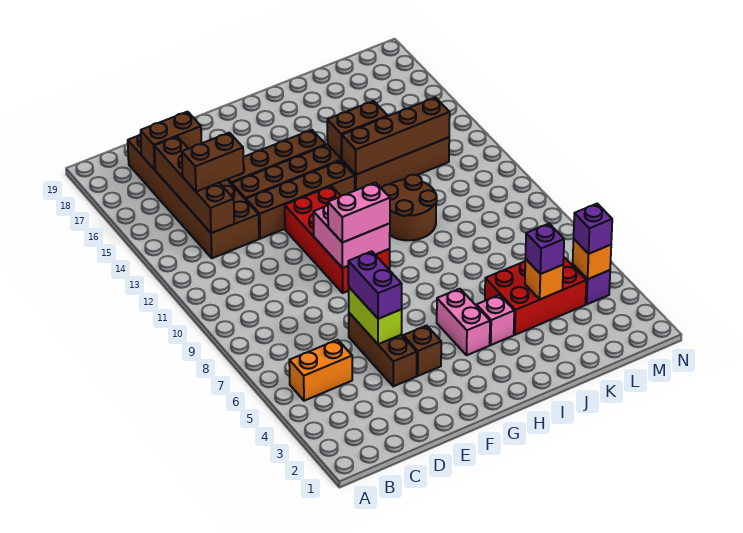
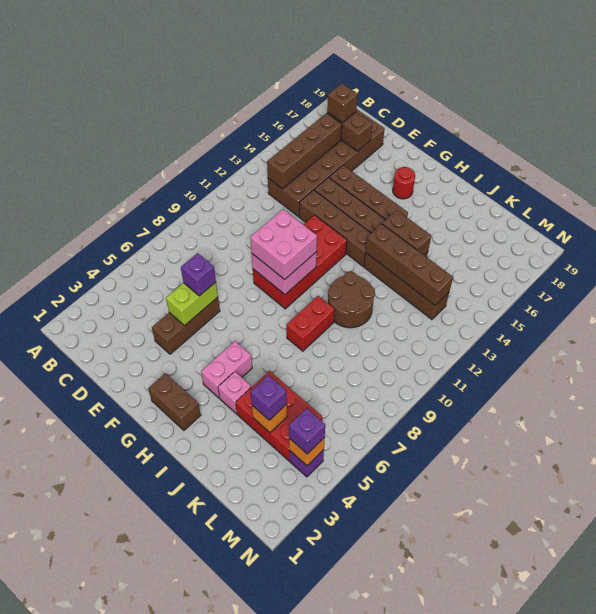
orange brick B5:C5 level 1 -> none
brown brick C14:D14 level 3 -> brown brick G2:H2 level 1
purple brick E5:E6 level 3 -> purple brick E6 level 3
brown brick F4 level 1 -> brown brick C17 level 3
pink brick F9:G9 level 3 -> pink brick F9:G10 level 3
none -> red round brick G17 level 1
none -> red brick I8:I9 level 1

